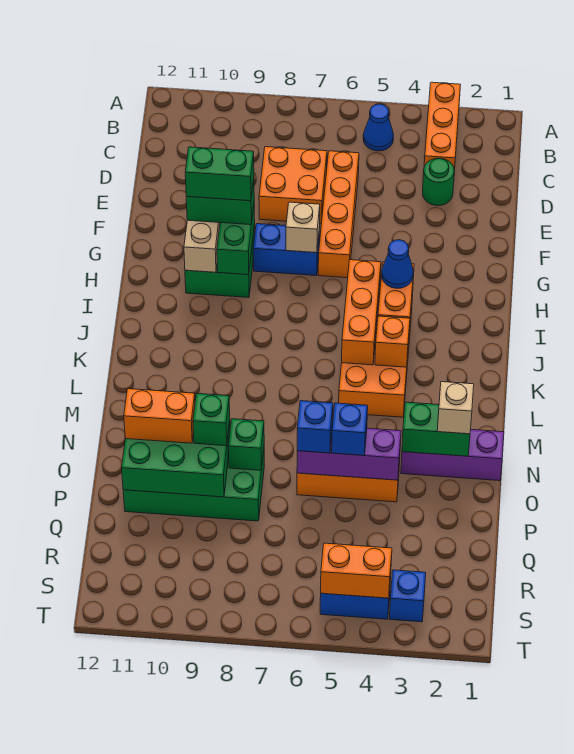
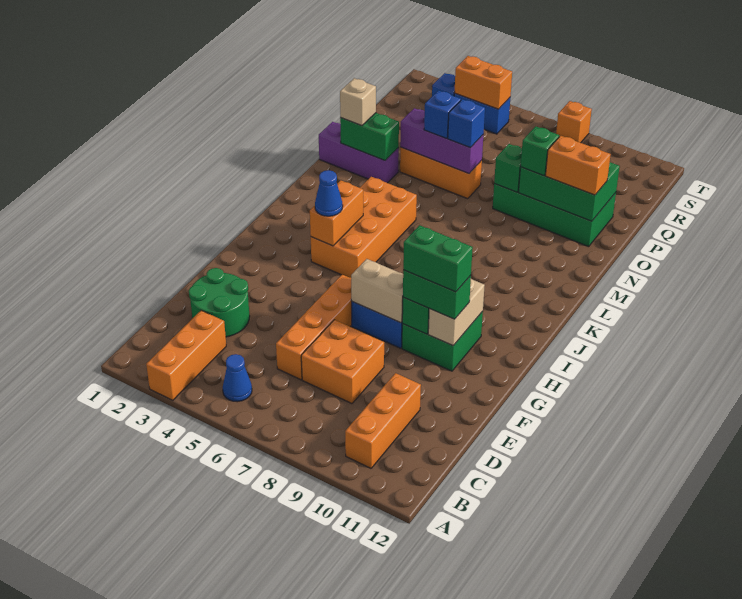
green round brick D3 level 1 -> green round brick D2:E3 level 1
tan brick G7 level 2 -> tan brick G7:G8 level 2
orange brick I5:K5 level 2 -> orange brick B10:D10 level 1
orange brick K4 level 2 -> orange brick T8 level 1

